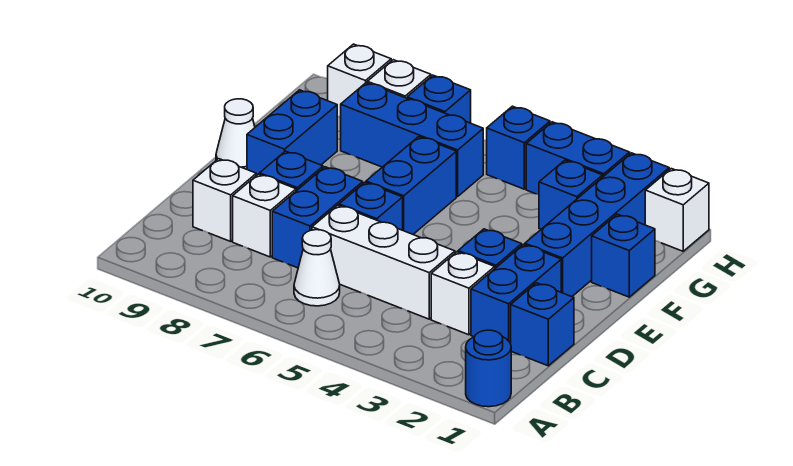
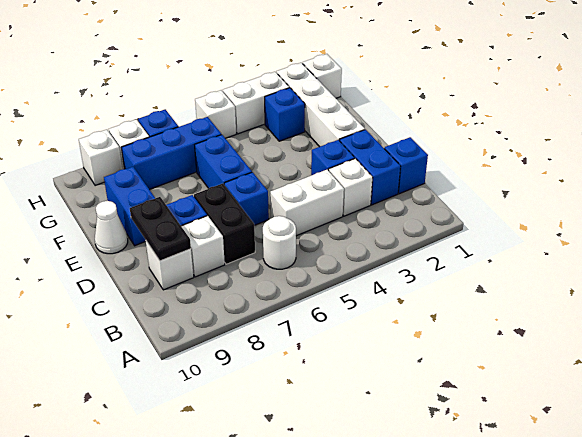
blue round brick A1 level 1 -> none
white cone B6 level 1 -> white round brick B6 level 1
white brick C4:C6 level 1 -> white brick C4:C5 level 1
blue brick C7:D7 level 1 -> black brick C7:D7 level 1
none -> black plate C9:D9 level 2
blue brick E2:H2 level 1 -> white brick E2:H2 level 1
blue brick F1 level 1 -> none
blue brick H3:H4 level 1 -> white brick H3:H4 level 1
blue brick H5 level 1 -> white brick H5 level 1

